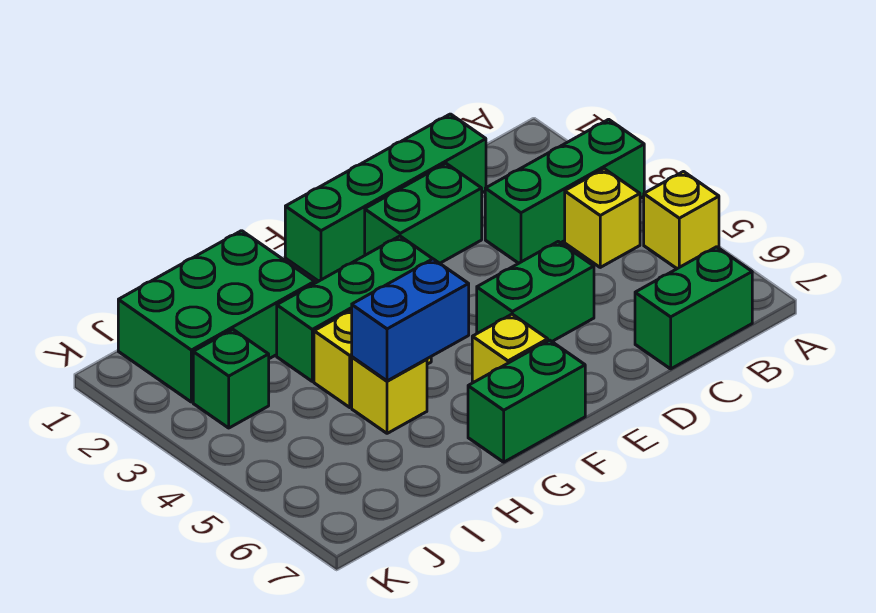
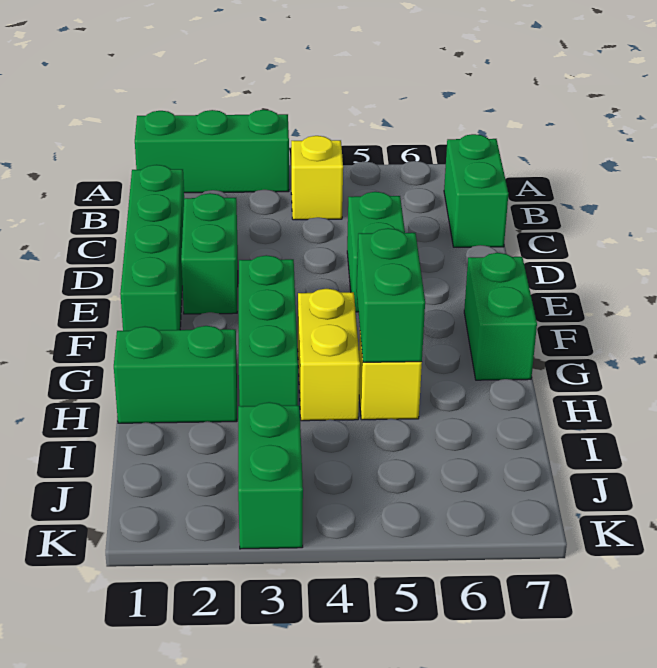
green brick A3:C3 level 1 -> green brick A1:A3 level 1
yellow brick A5 level 1 -> none
yellow brick F6 level 1 -> none
blue brick G5:H5 level 2 -> green brick G5:H5 level 2
green brick H1:J2 level 1 -> green brick H1:H2 level 1
green brick J3 level 1 -> green brick J3:K3 level 1

